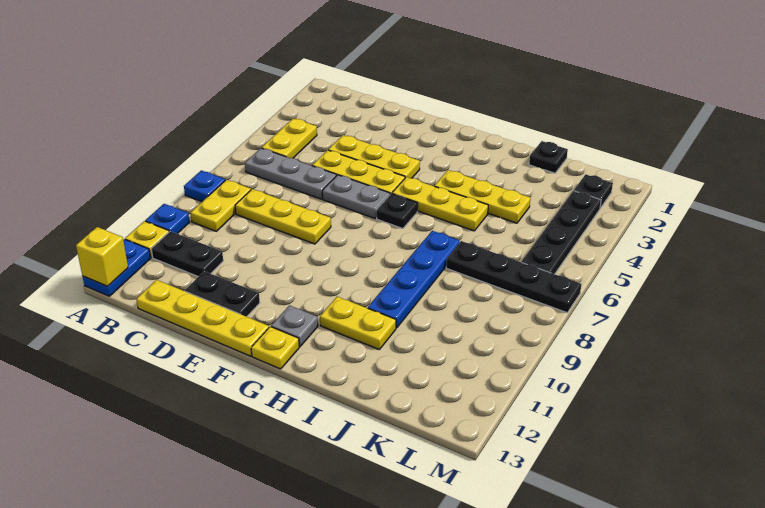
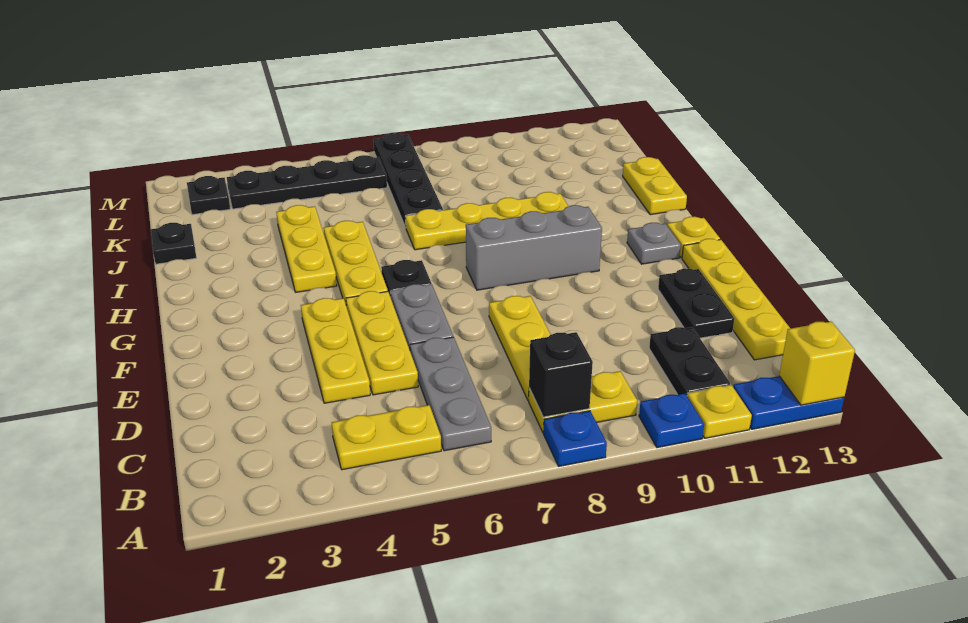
none -> black brick B8 level 2
none -> grey brick G8:G10 level 1
yellow plate H11:I11 level 1 -> yellow plate I13:J13 level 1
blue plate I7:I10 level 1 -> yellow plate I7:I10 level 1

